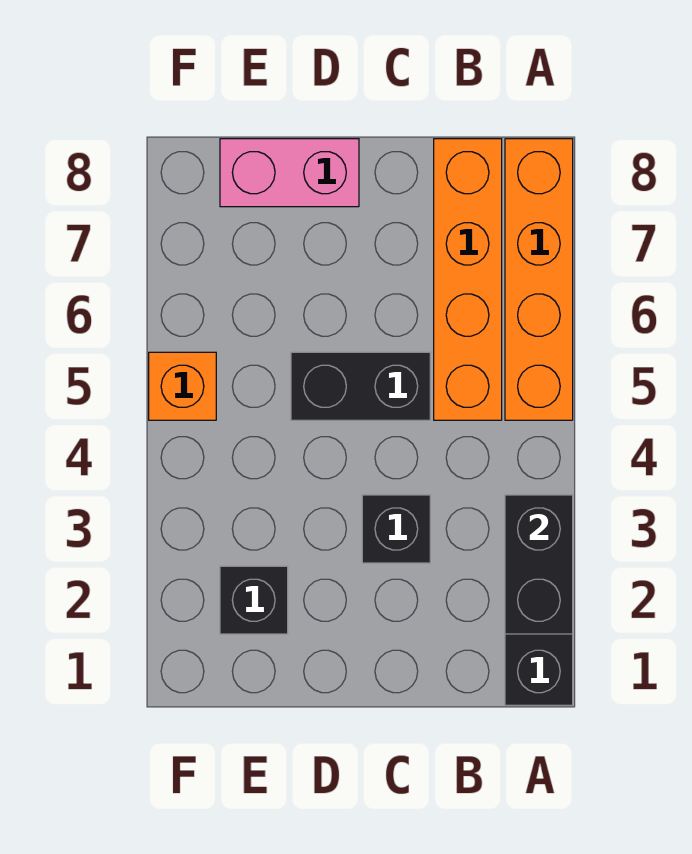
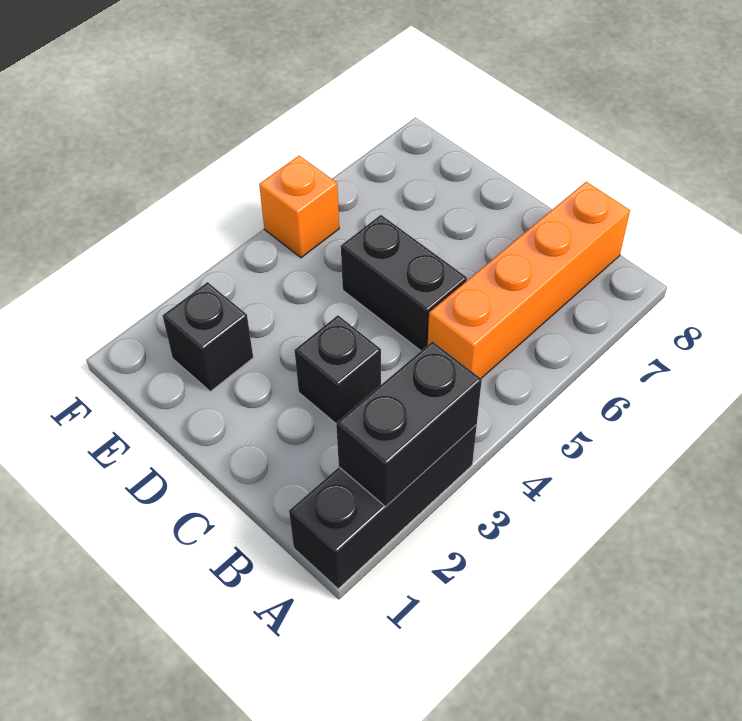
orange brick A5:A8 level 1 -> none
pink brick D8:E8 level 1 -> none

